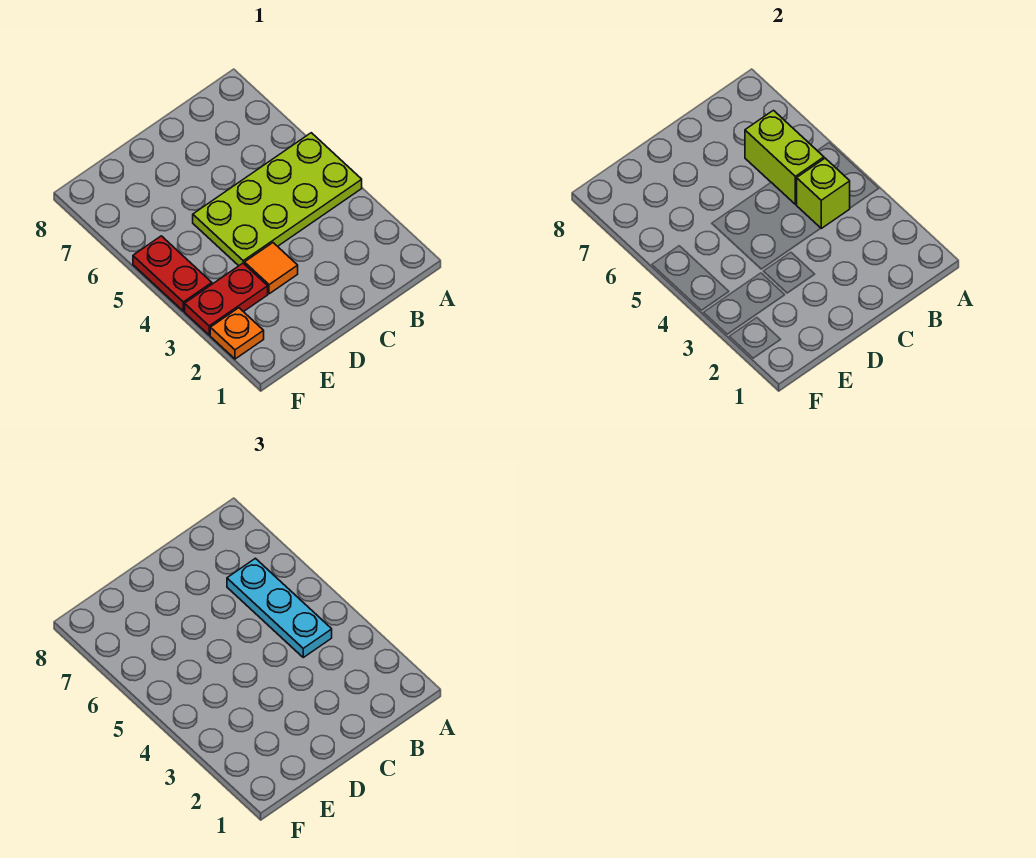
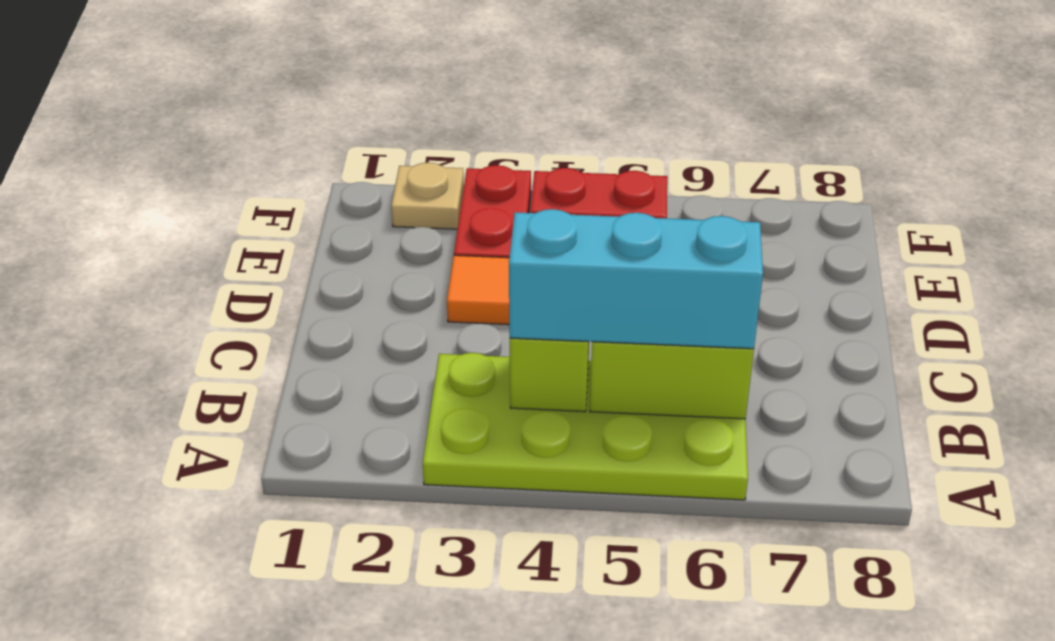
lime plate A4:D5 level 1 -> lime plate A3:B6 level 1
cyan plate B4:B6 level 3 -> cyan brick B4:B6 level 3
orange plate F2 level 1 -> tan plate F2 level 1

